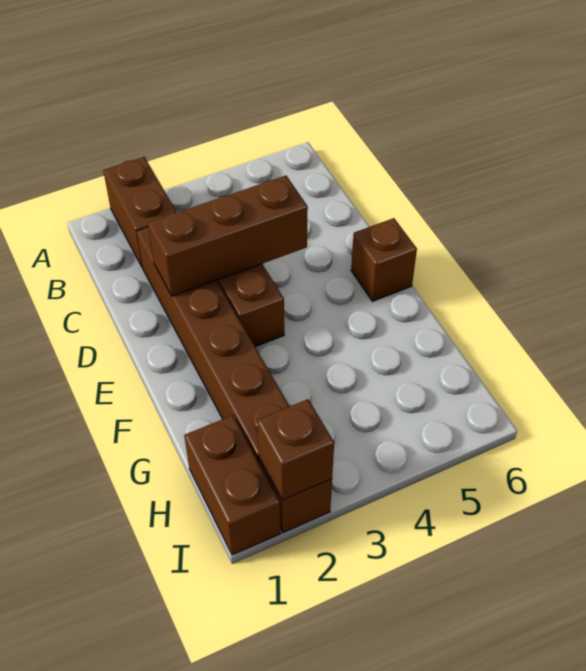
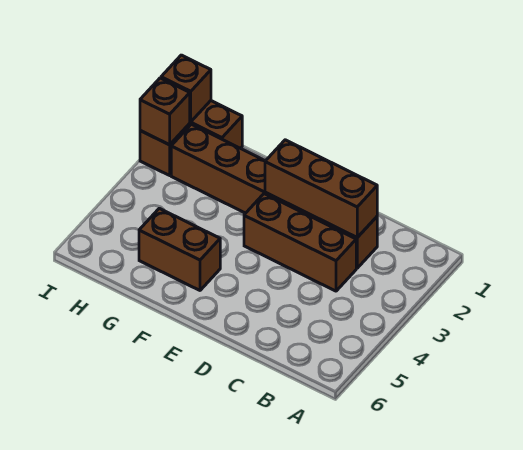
brown brick A2:B2 level 1 -> brown brick F5:G5 level 1
brown brick D2:D4 level 2 -> brown brick C2:E2 level 2
brown brick E6 level 1 -> brown brick I1 level 2

